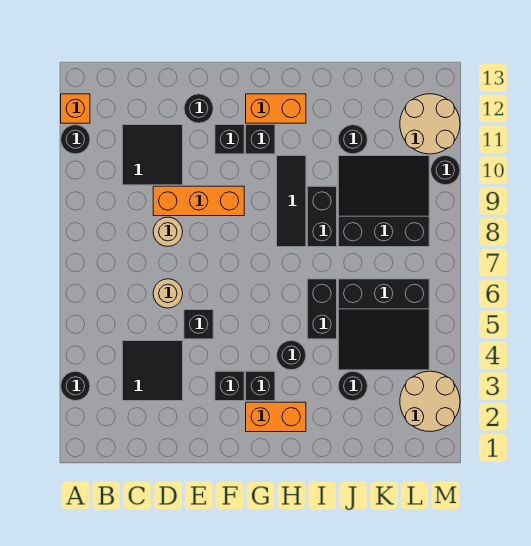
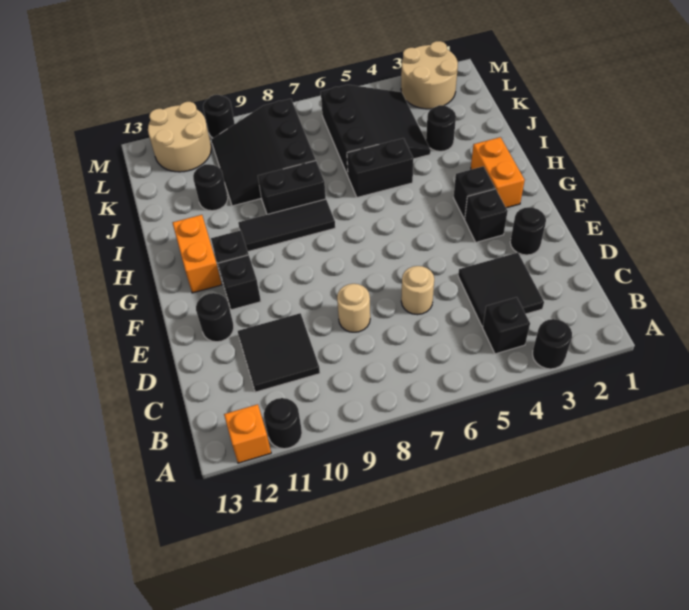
orange brick D9:F9 level 1 -> none
black brick E5 level 1 -> black brick B4 level 1
black round brick H4 level 1 -> black round brick E2 level 1

